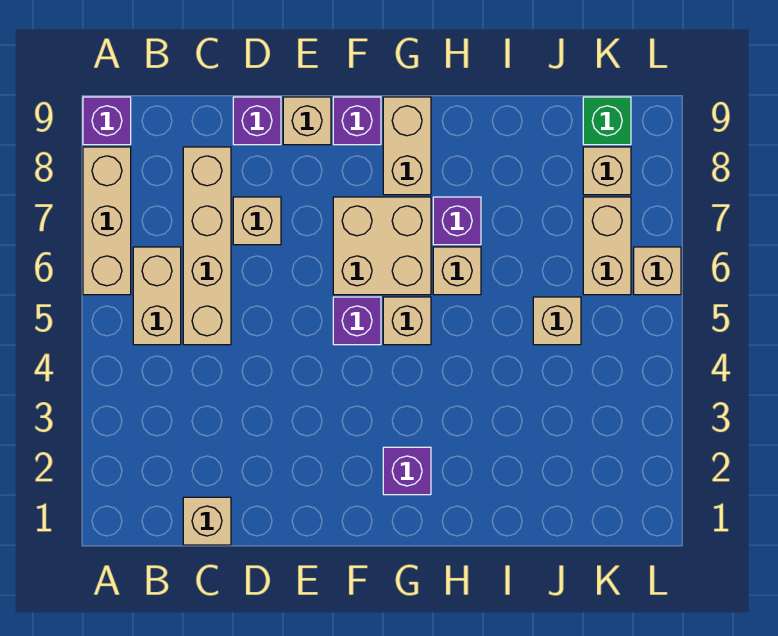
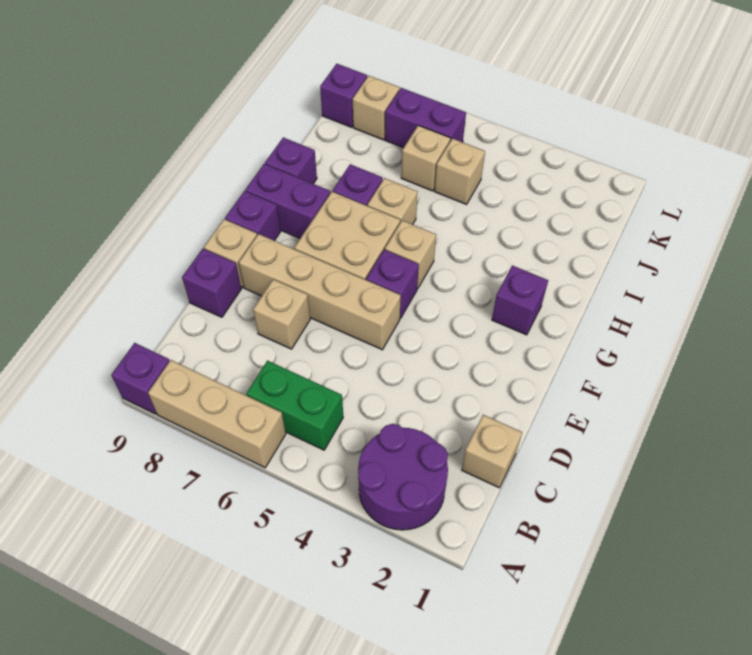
none -> purple round brick A2:B3 level 1
tan brick B5:B6 level 1 -> green brick B5:B6 level 1
tan brick C5:C8 level 1 -> tan brick E5:E8 level 1
tan brick G8:G9 level 1 -> purple brick G8:G9 level 1
none -> purple brick H9 level 1
tan brick K6:K7 level 1 -> purple brick K6:K7 level 1
green brick K9 level 1 -> purple brick K9 level 1
tan brick L6 level 1 -> tan brick J6 level 1

